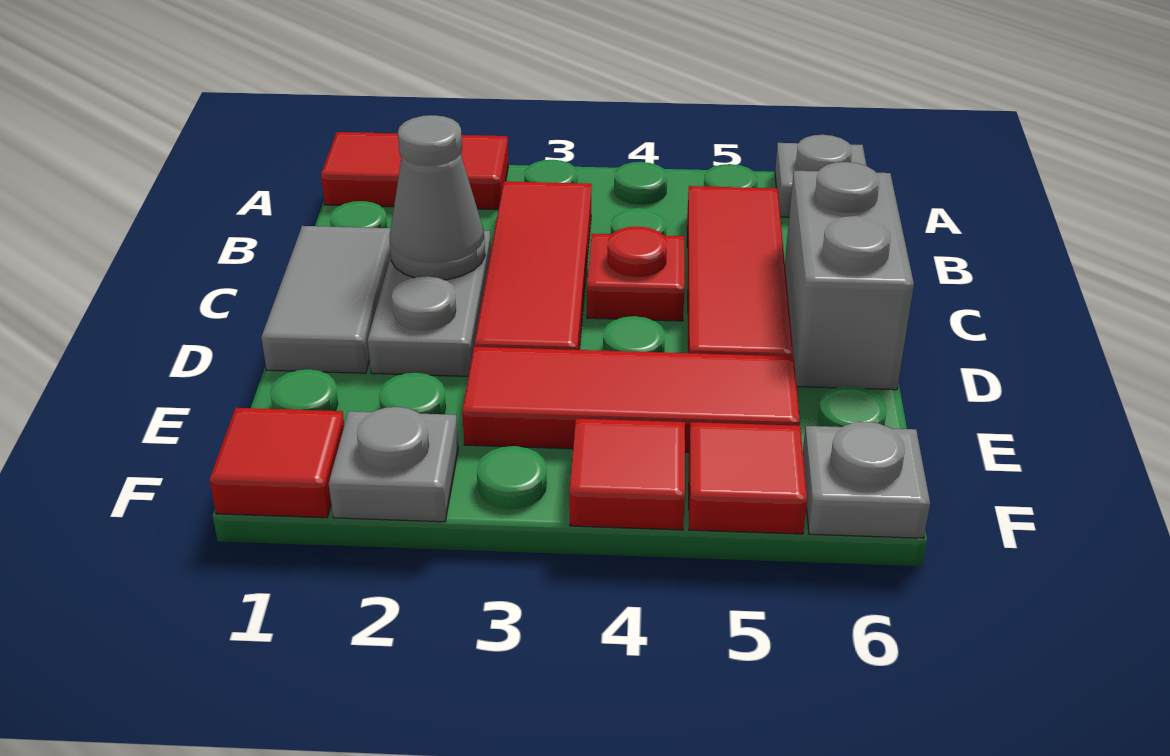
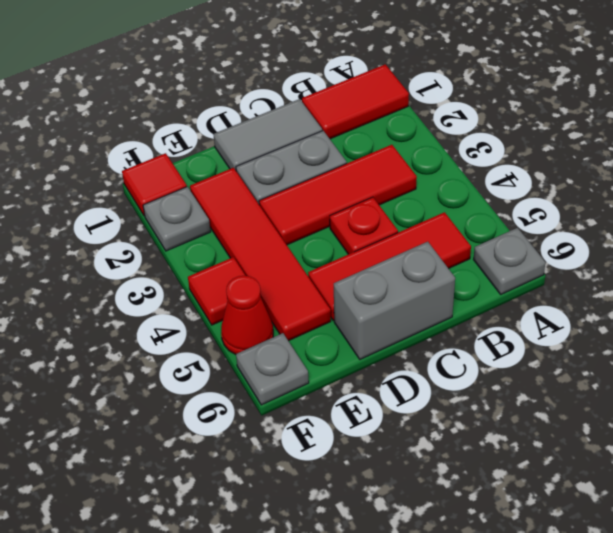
red tile A1:A2 level 1 -> red tile A1:B1 level 1
grey cone C2 level 2 -> none
red tile E3:E5 level 1 -> red tile E2:E5 level 1
red tile F5 level 1 -> red cone F5 level 1

